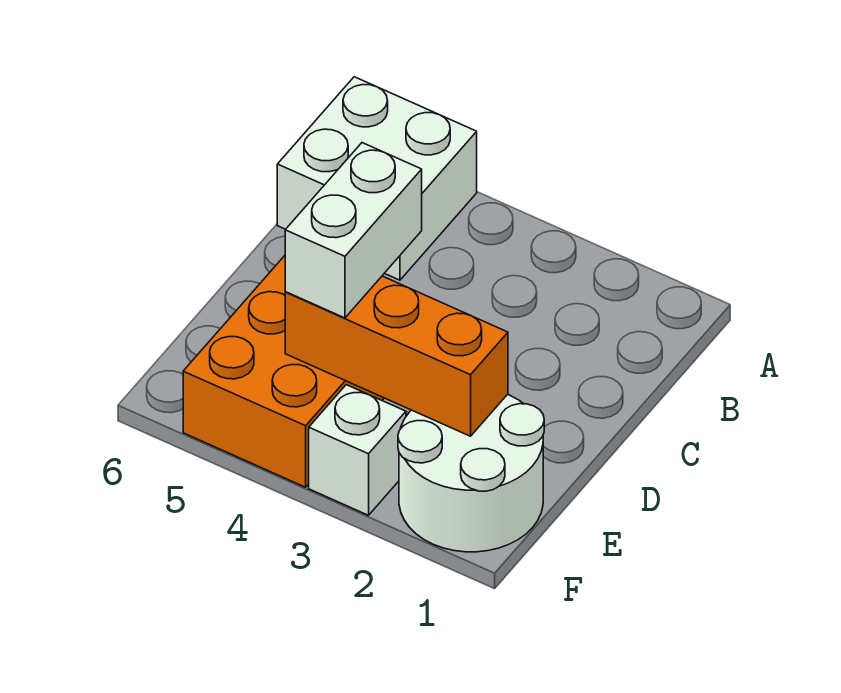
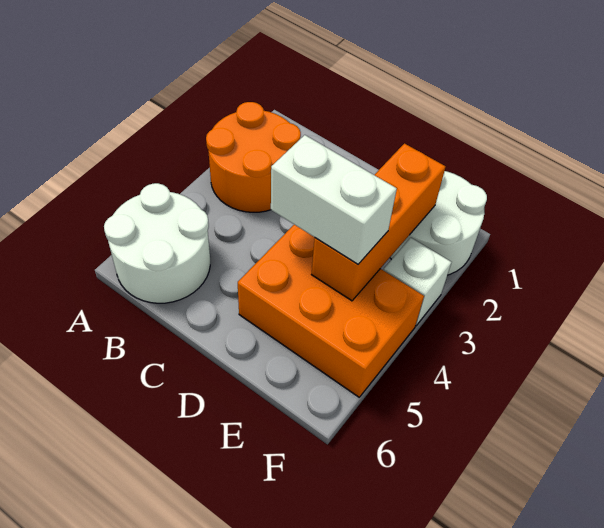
none -> orange round brick A2:B3 level 1
white brick A5:B6 level 1 -> white round brick A5:B6 level 1

